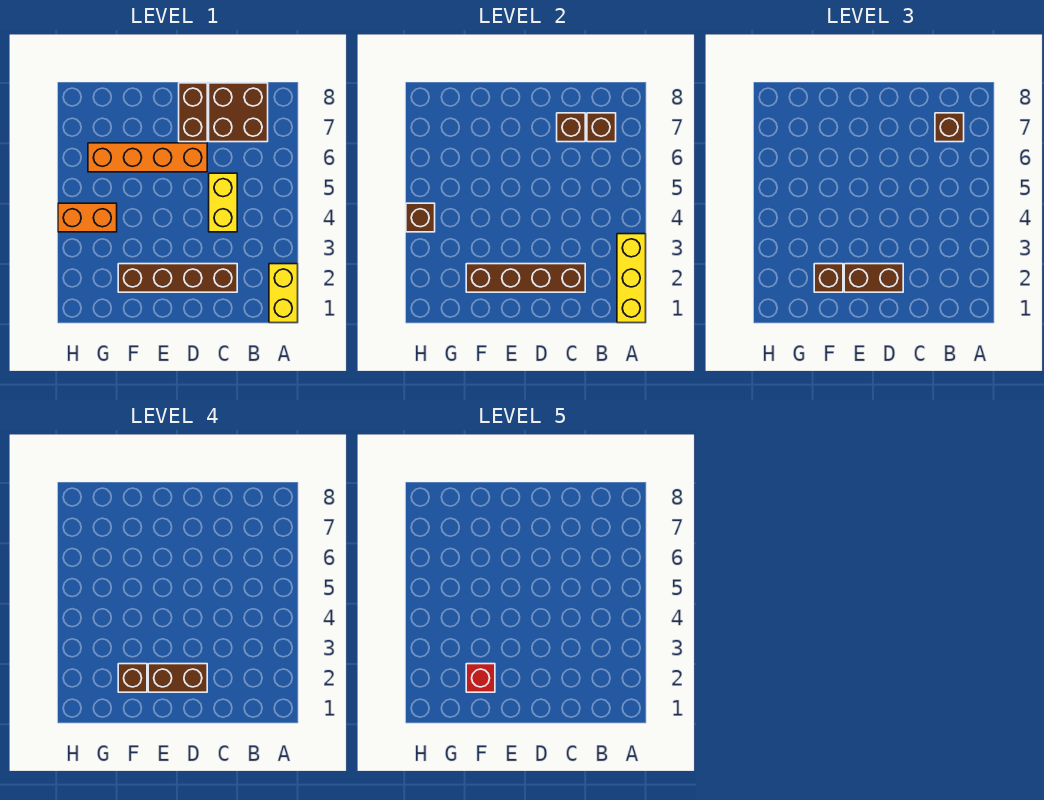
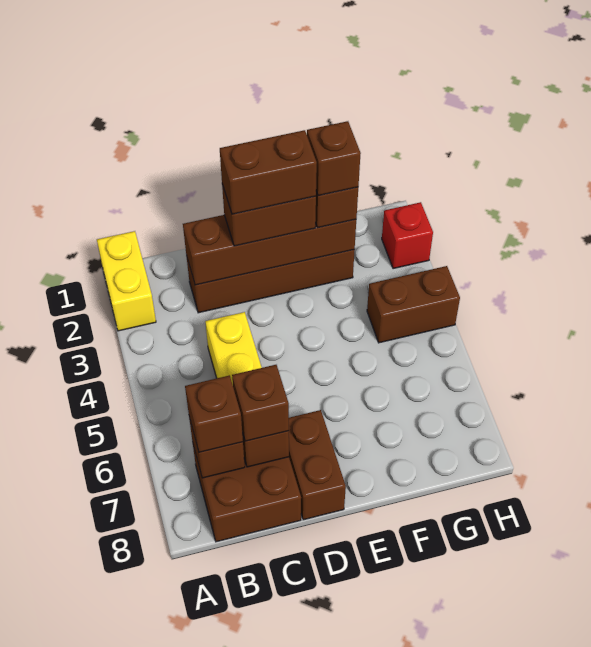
yellow brick A1:A3 level 2 -> none
orange brick D6:G6 level 1 -> none
red brick F2 level 5 -> red brick H2 level 1
orange brick G4:H4 level 1 -> brown brick G4:H4 level 1
brown brick H4 level 2 -> brown brick C7 level 3

